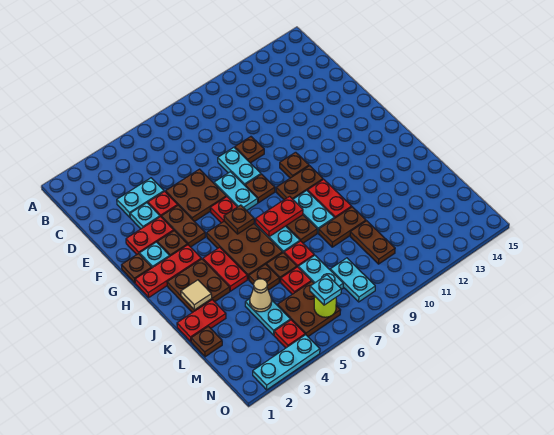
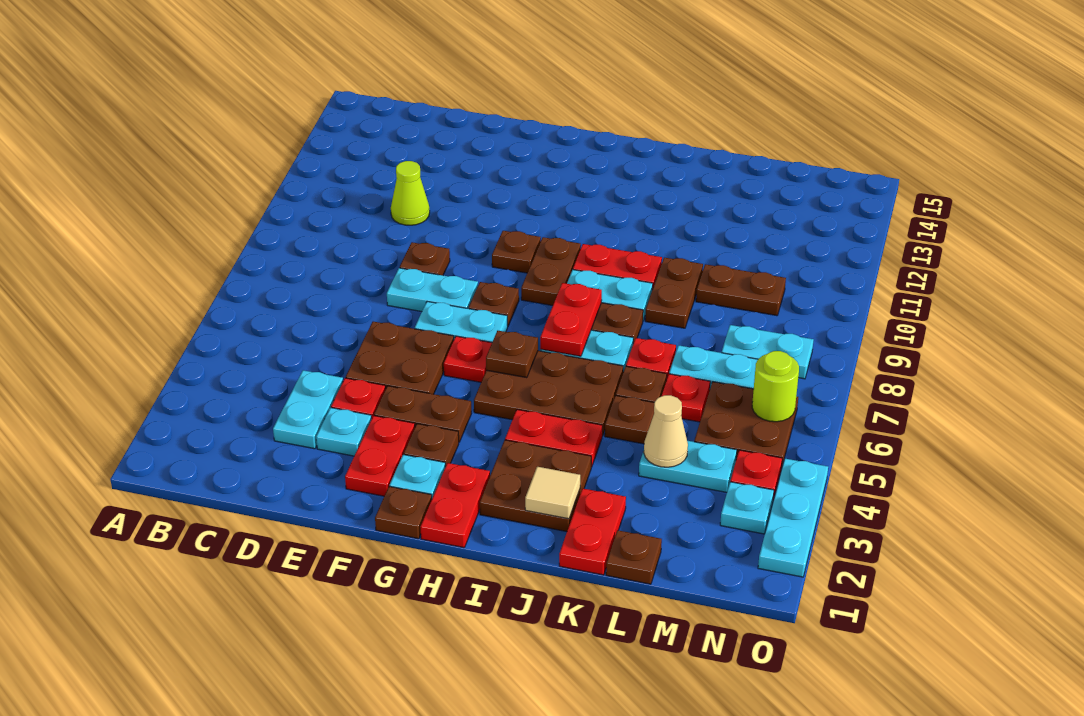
none -> lime cone D11 level 1
red plate H1:H3 level 1 -> red plate H1:H2 level 1
cyan plate N6 level 3 -> cyan plate N3 level 1

